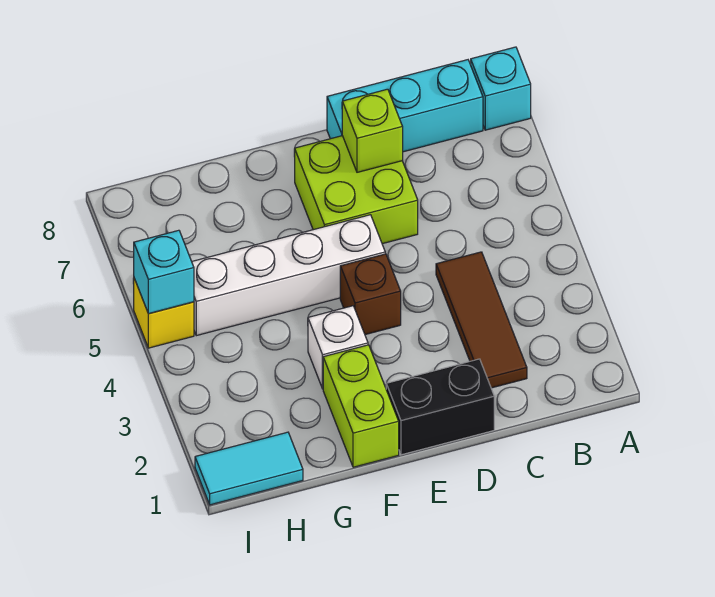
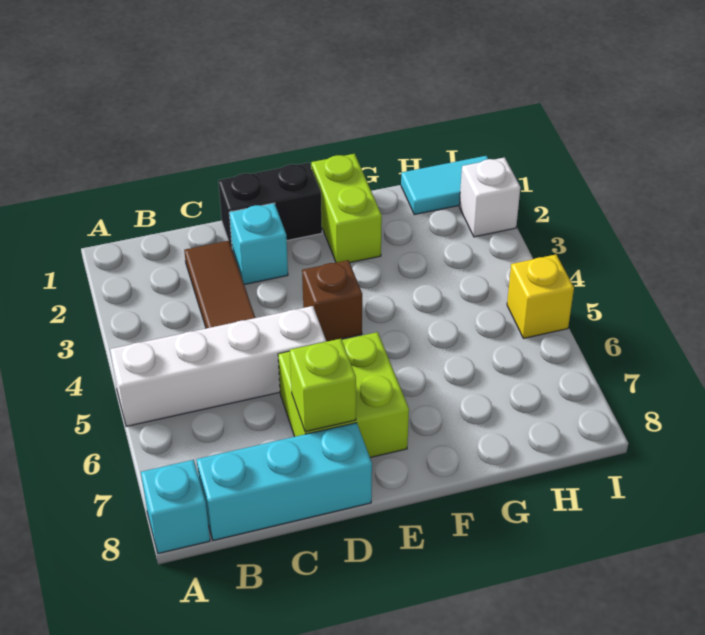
white brick E5:H5 level 1 -> white brick A5:D5 level 1
white brick F3 level 1 -> white brick I2 level 1
cyan brick I5 level 2 -> cyan brick D2 level 1

